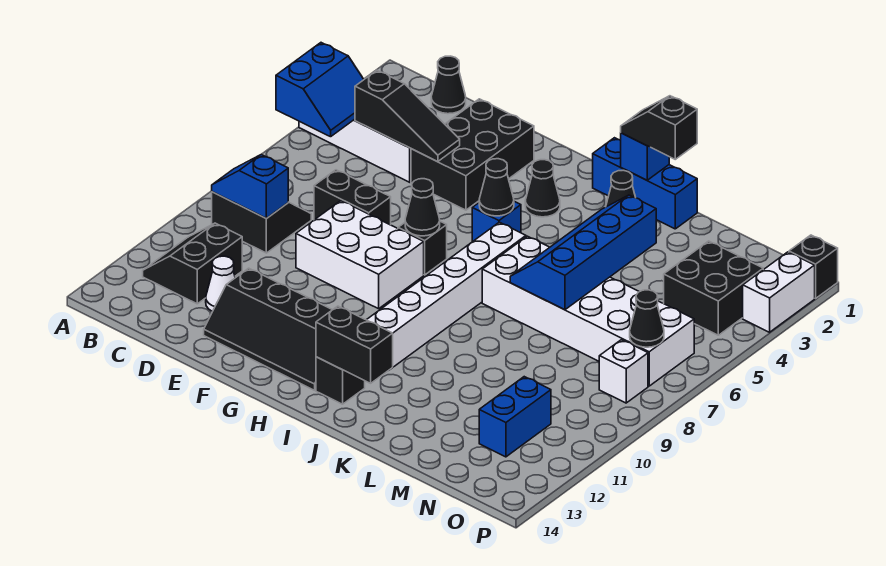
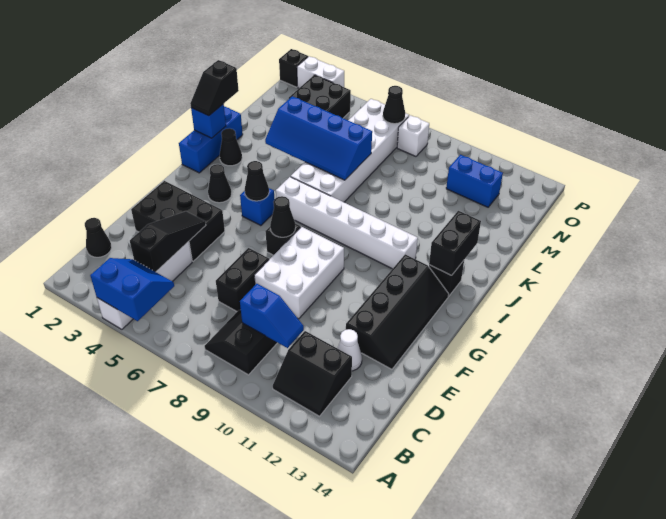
blue slope B9:C9 level 2 top C -> blue slope C9:C10 level 2 top 9

